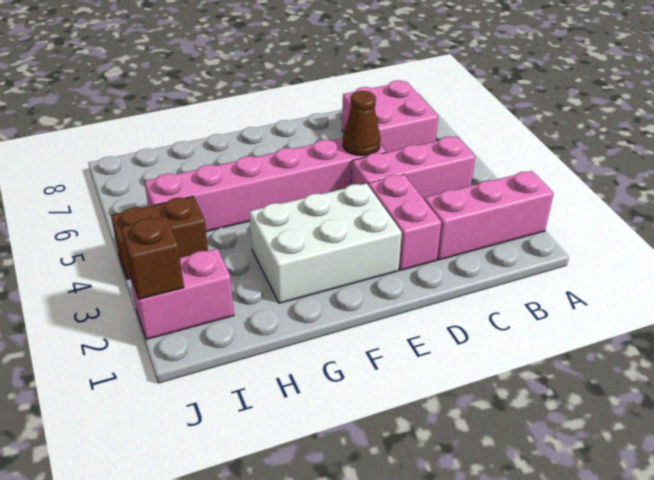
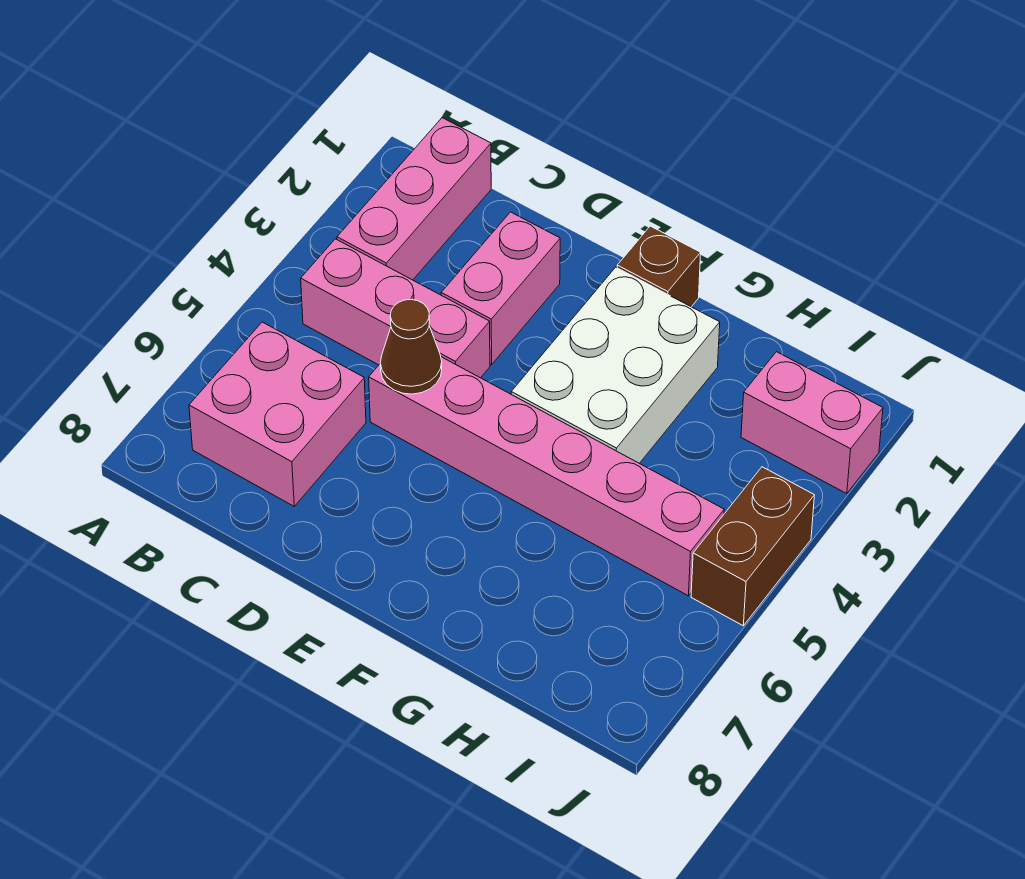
pink brick A2:C2 level 1 -> pink brick B1:B3 level 1
white brick E2:G3 level 1 -> white brick F2:G4 level 1
brown brick I4:J4 level 1 -> brown brick J4:J5 level 1
brown brick J2 level 2 -> brown brick F1 level 1

